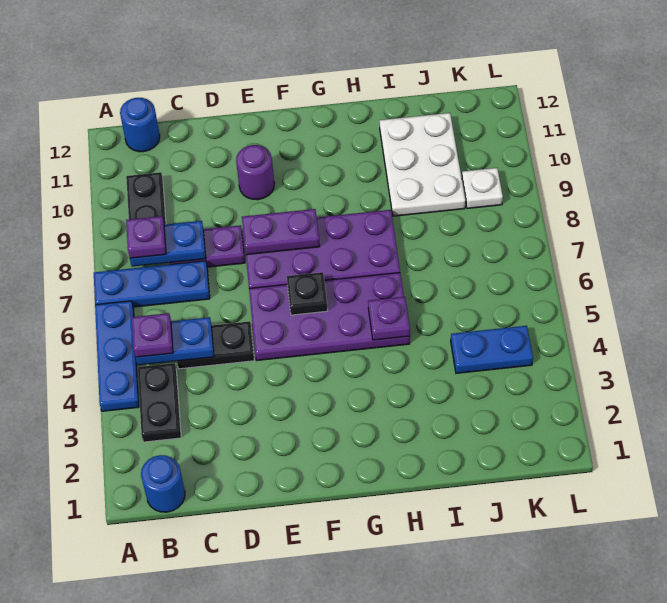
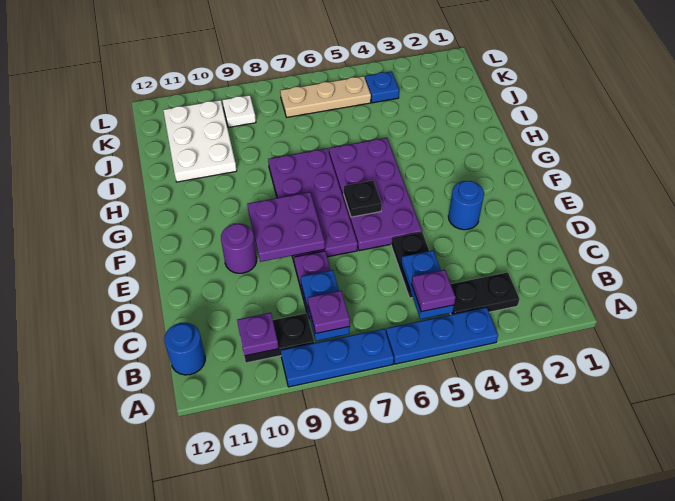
blue plate A7:C7 level 1 -> blue plate A7:A9 level 1
blue round brick B1 level 1 -> blue round brick E3 level 1
purple plate E8:F8 level 2 -> purple plate E8:F9 level 2
purple plate H5 level 2 -> purple plate B10 level 2
white plate I9:J11 level 1 -> white plate I10:K11 level 1
blue plate J4:K4 level 1 -> blue plate K4 level 1
none -> tan plate K5:K7 level 1

